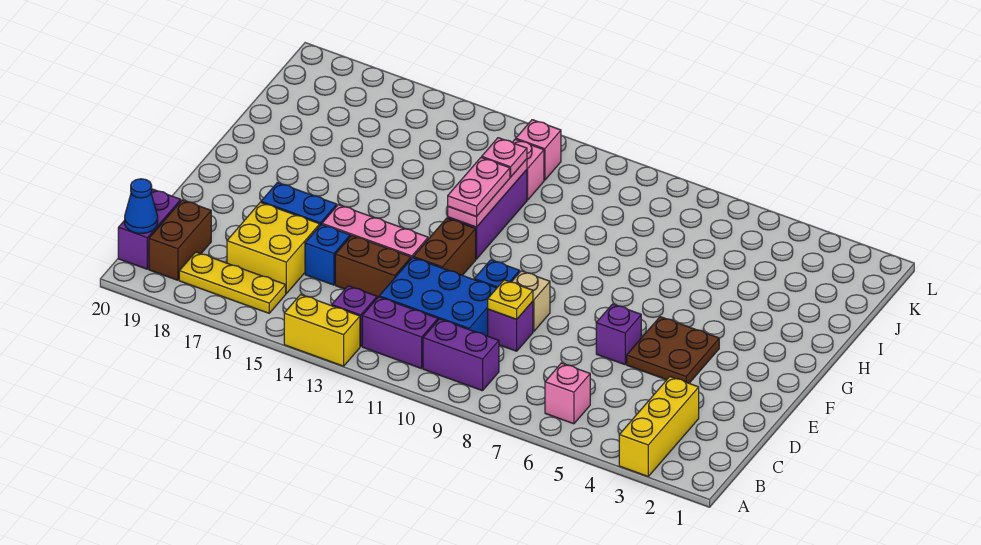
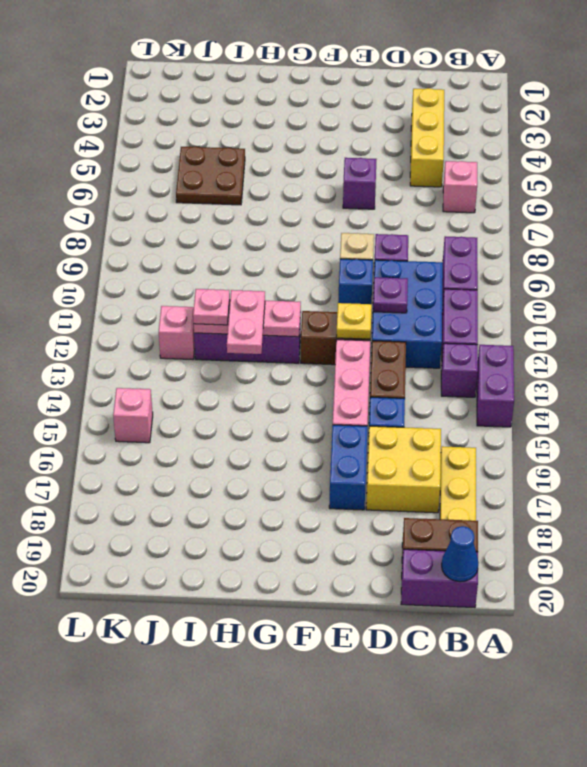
yellow brick A3:C3 level 1 -> yellow brick C3:C5 level 1
yellow brick A13:A14 level 1 -> purple brick A13:A14 level 1
yellow plate D9 level 2 -> yellow plate E12 level 2
none -> purple plate D11 level 2
brown plate E4:F5 level 1 -> brown plate I5:J6 level 1
pink plate G12:H12 level 3 -> pink plate H12:H13 level 3
pink brick K12 level 1 -> pink brick K15 level 1

